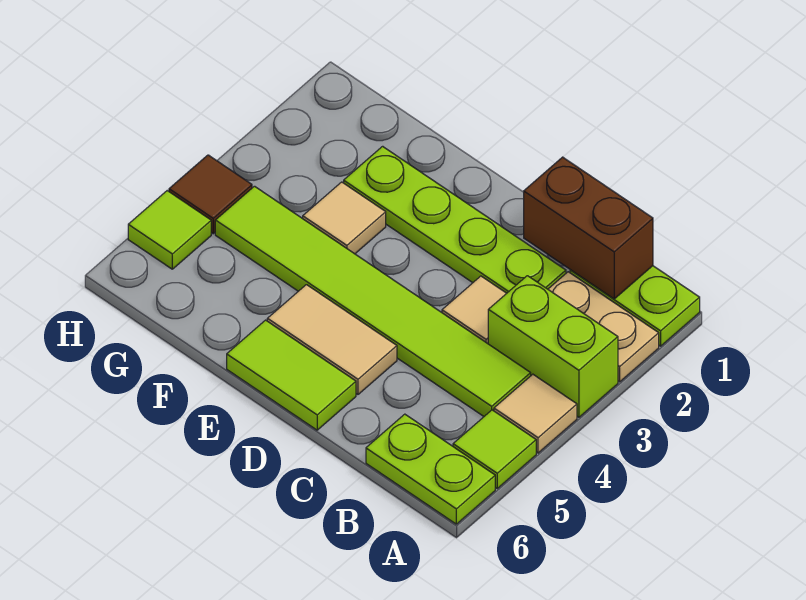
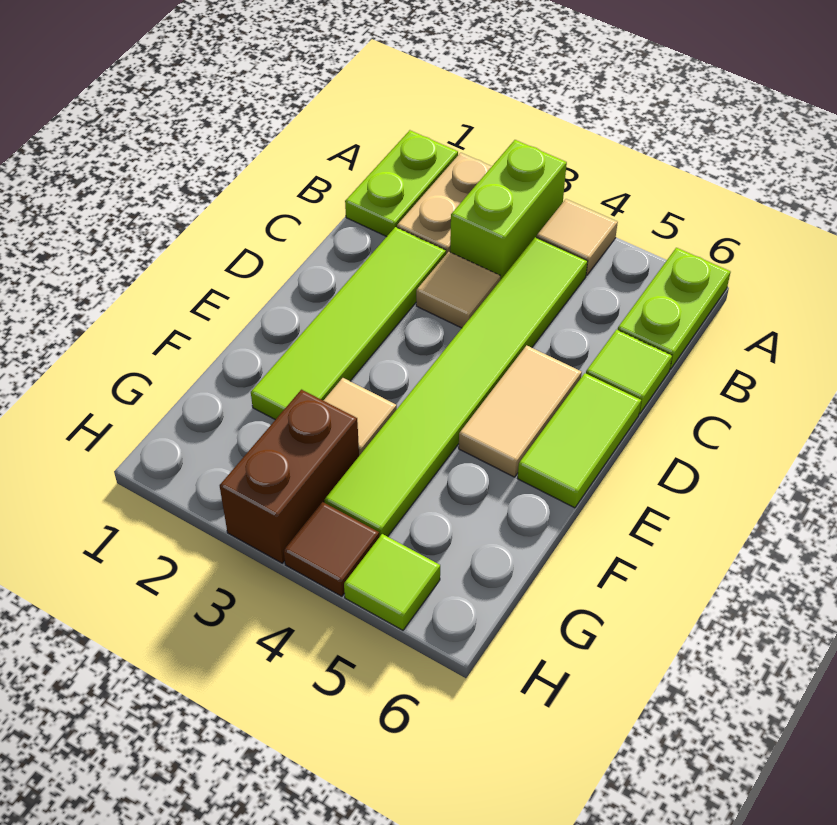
lime tile A5 level 1 -> lime tile C6 level 1
brown brick B1:C1 level 2 -> brown brick G3:H3 level 1
lime plate C2:F2 level 1 -> lime tile C2:F2 level 1

